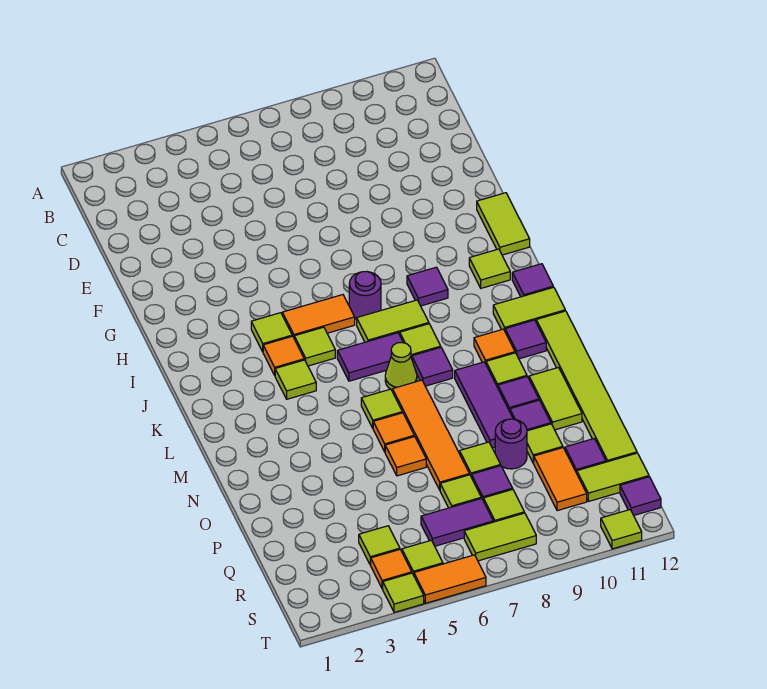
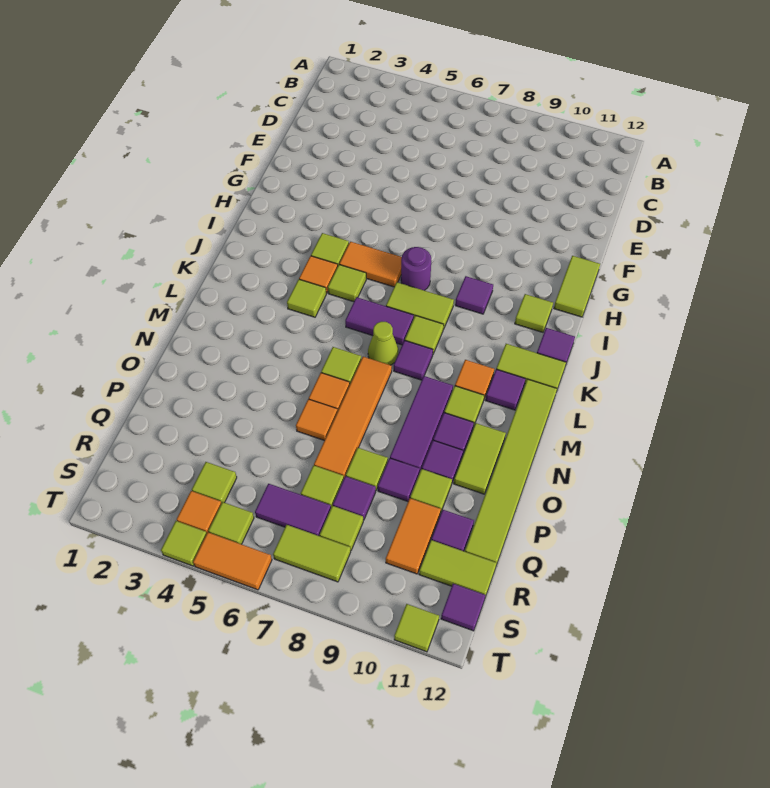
purple round brick P9 level 1 -> purple tile P9 level 1

